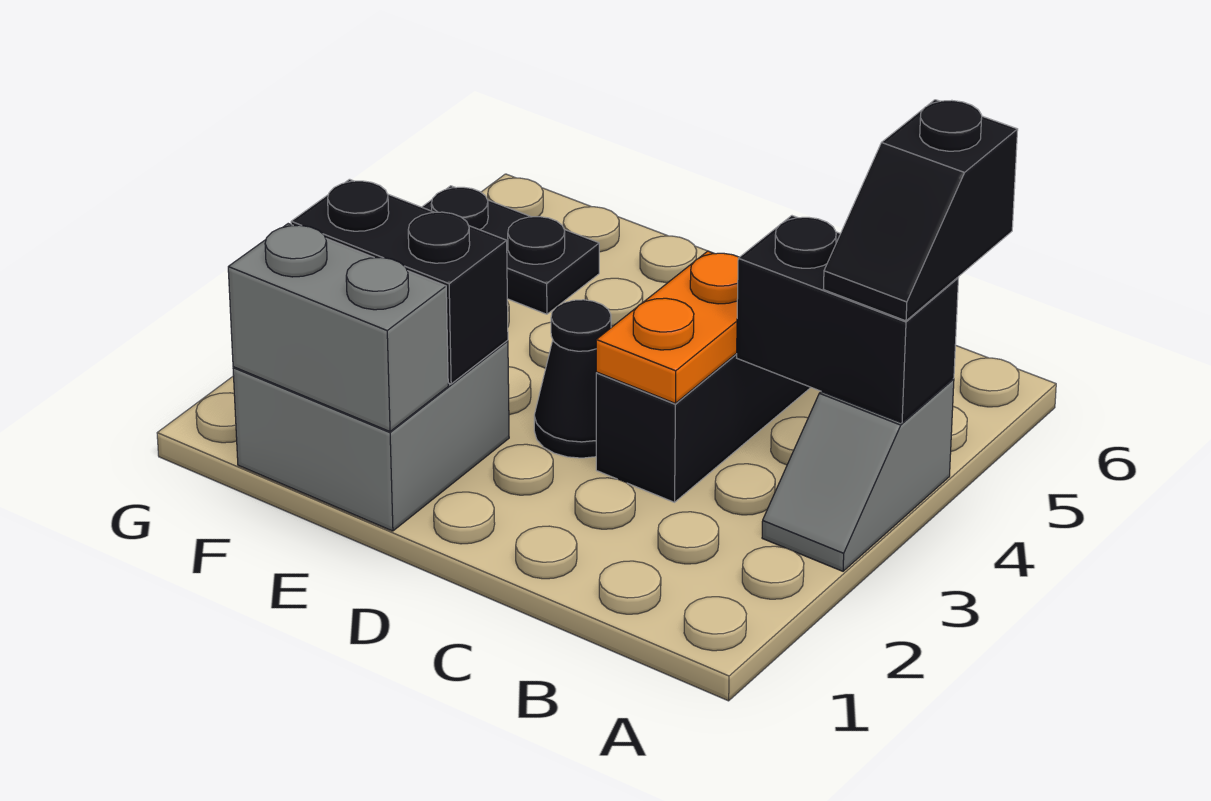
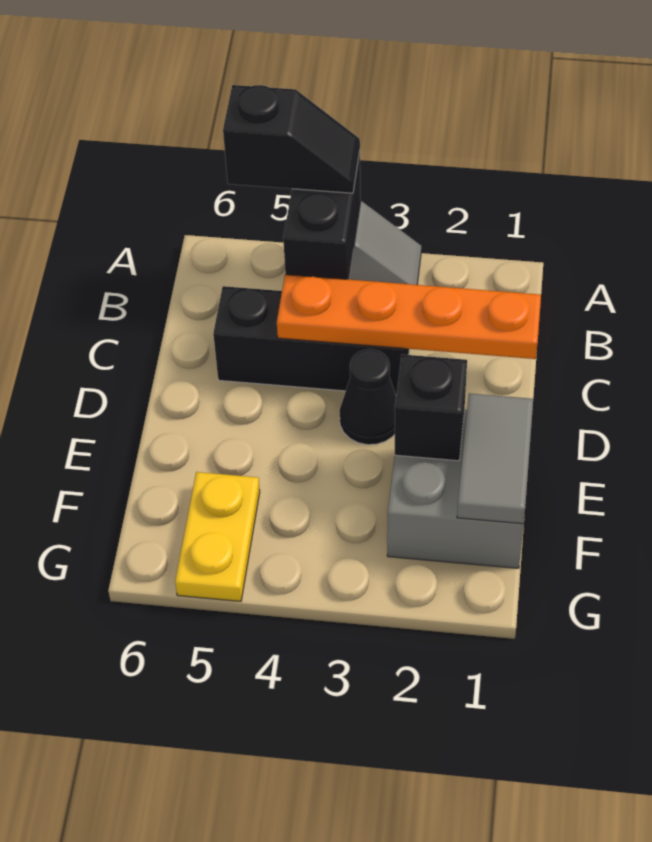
orange plate C3:C4 level 2 -> orange plate C1:C4 level 2
grey brick E1:F1 level 2 -> grey tile E1:F1 level 2
black brick E2:F2 level 2 -> black brick E2 level 2
black plate F5:G5 level 1 -> yellow plate F5:G5 level 1

